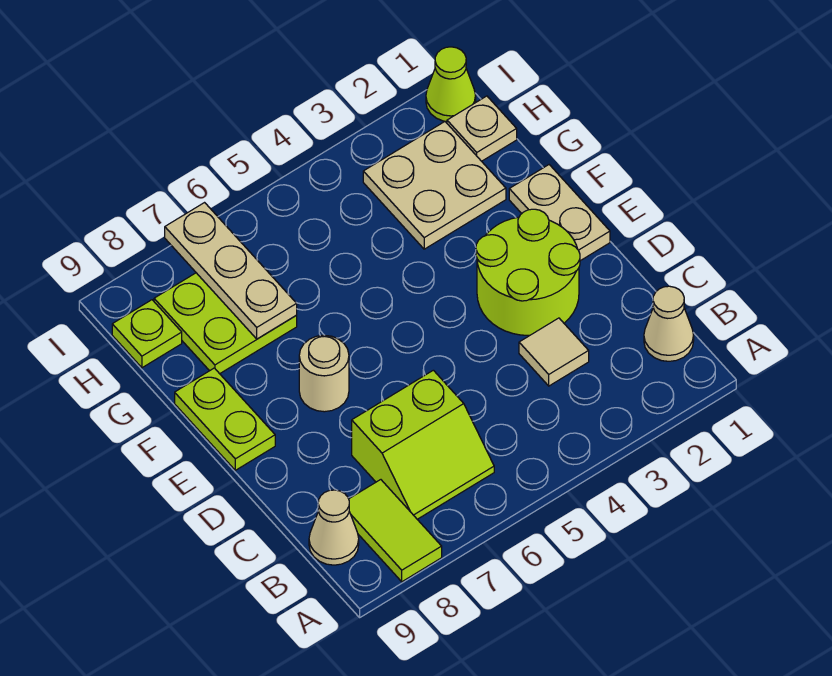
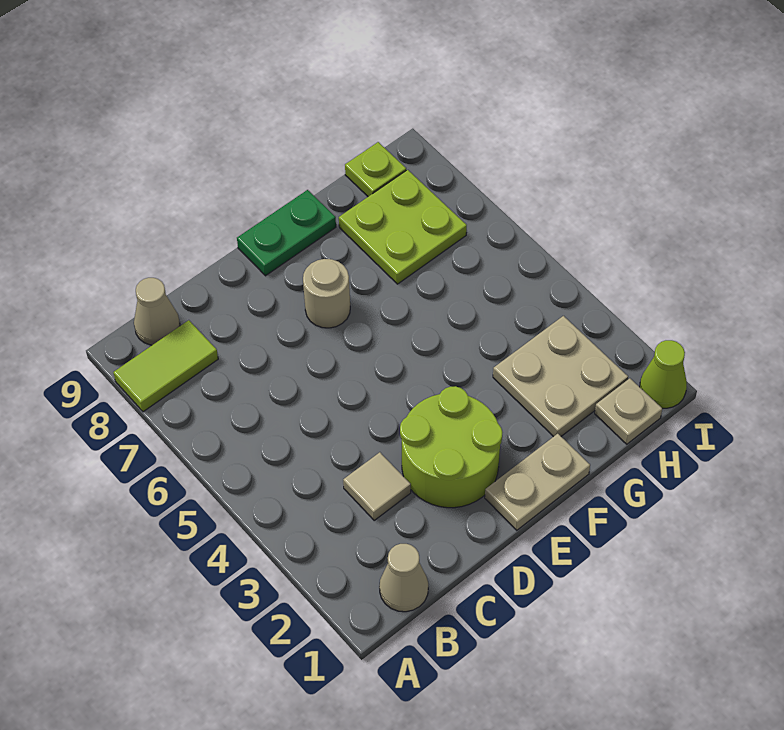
lime slope B6:C7 level 1 top C -> none
lime plate E9:F9 level 1 -> green plate E9:F9 level 1
tan plate G7:I7 level 2 -> none

